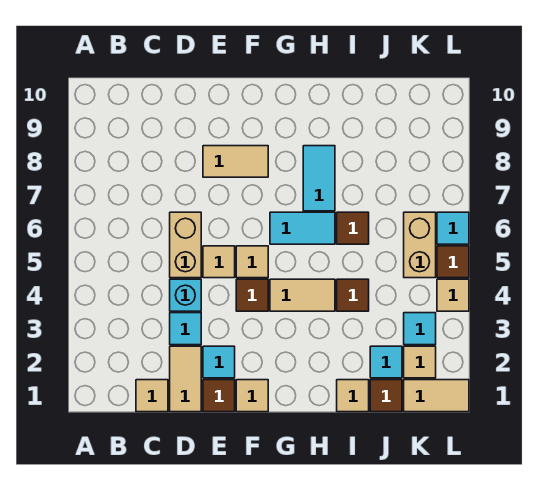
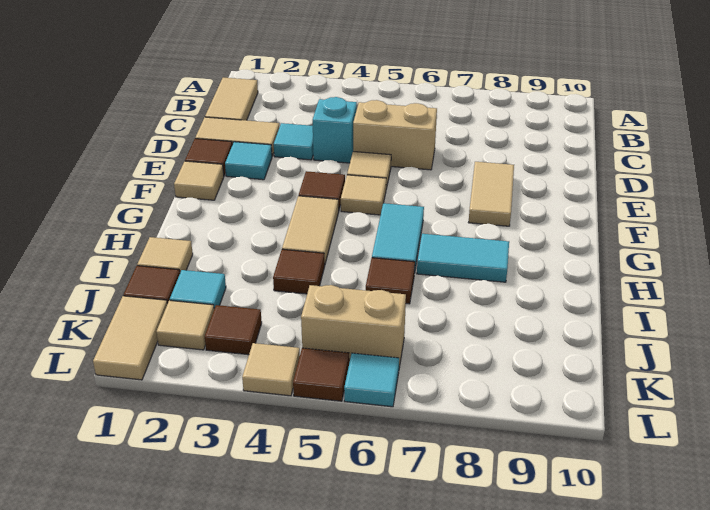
tan tile C1 level 1 -> tan tile B1:C1 level 1
cyan tile K3 level 1 -> brown tile K3 level 1

